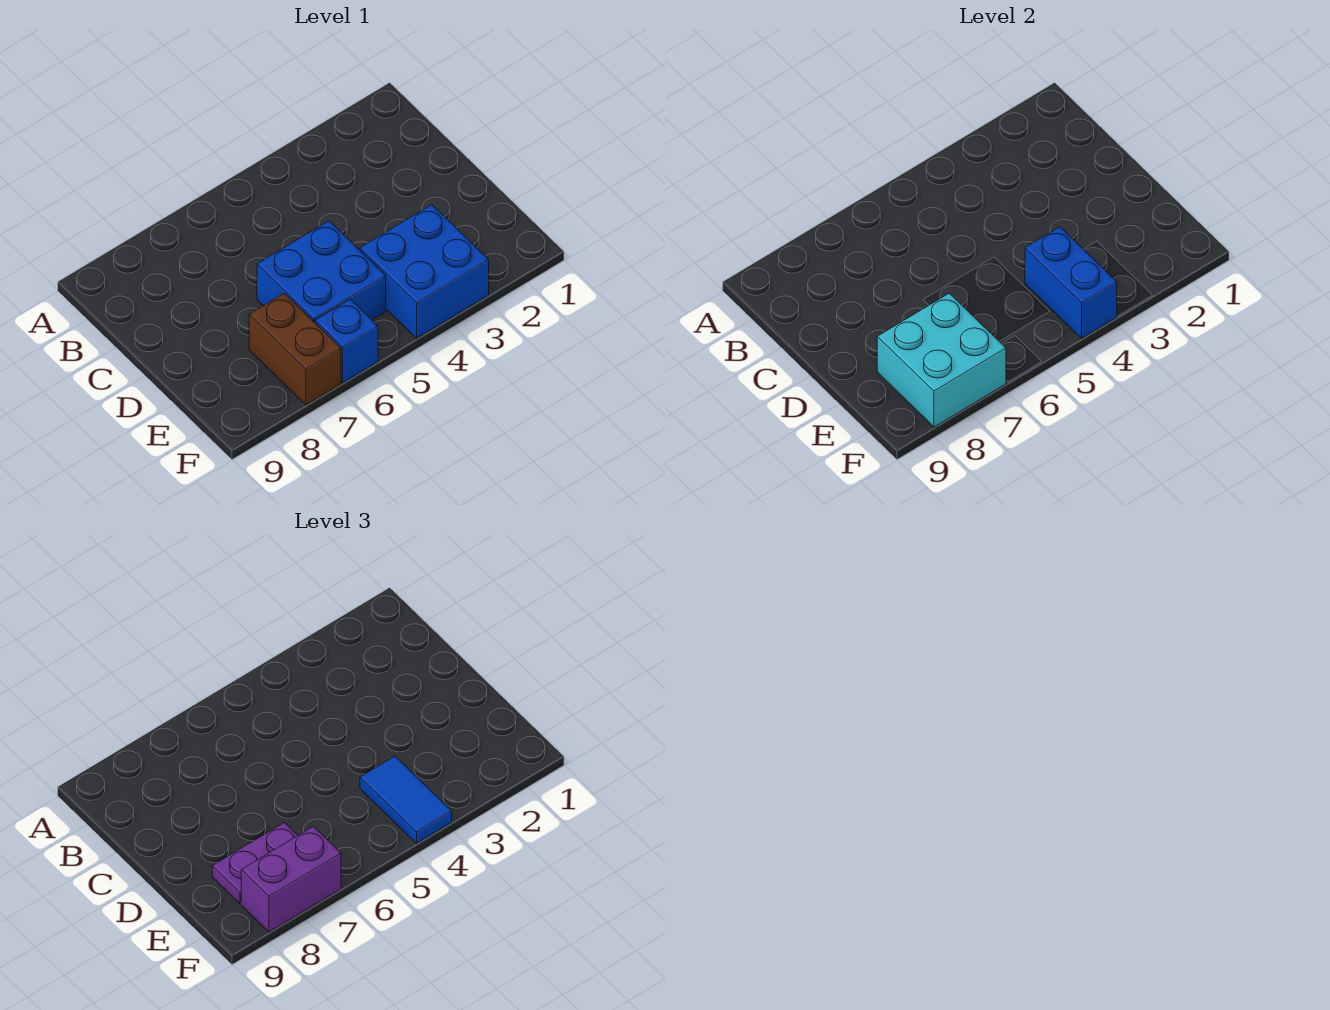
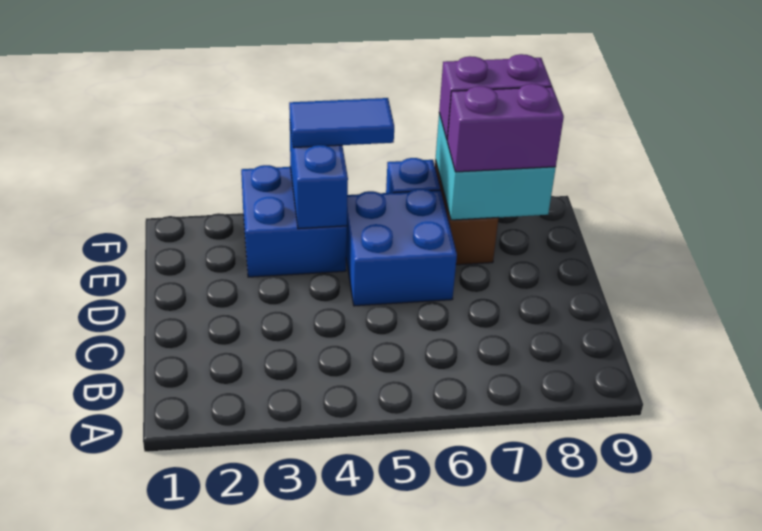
blue tile E4:F4 level 3 -> blue tile F4:F5 level 3
purple plate E7:E8 level 3 -> purple brick E7:E8 level 3

